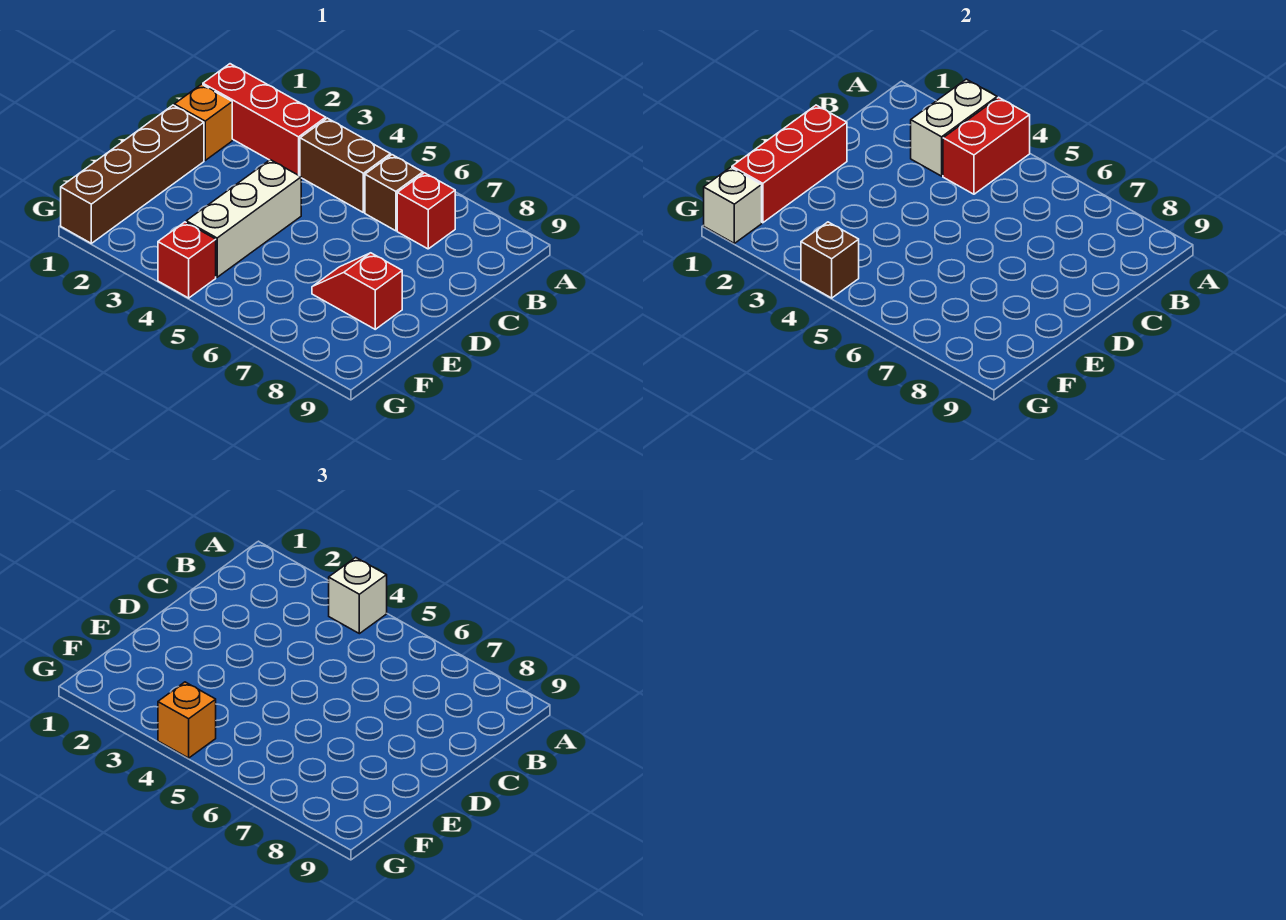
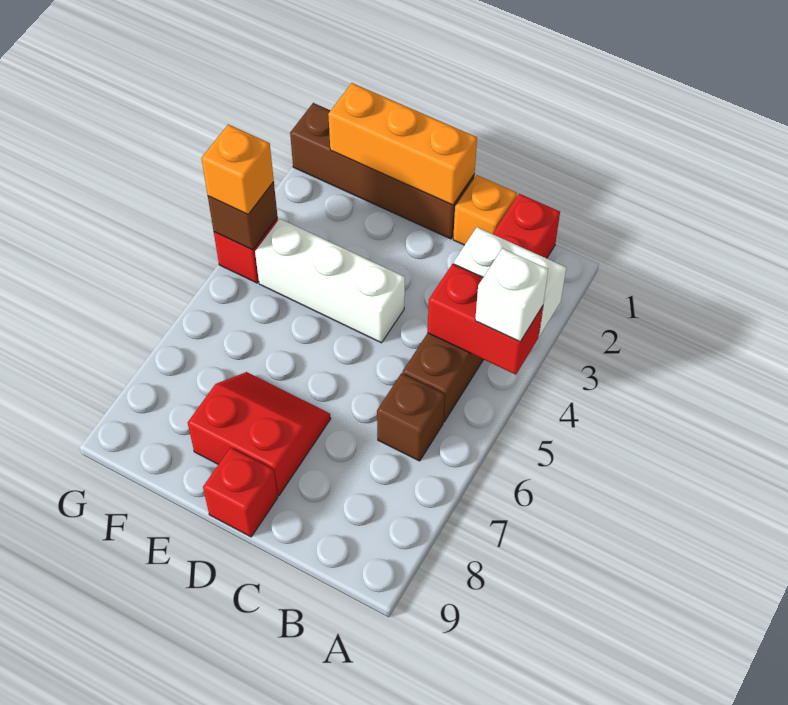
red brick B7 level 1 -> red brick D9 level 1
red brick D1:F1 level 2 -> orange brick D1:F1 level 2
red slope E7:E8 level 1 top 8 -> red slope D7:E8 level 1 top 8
white brick G1 level 2 -> none

